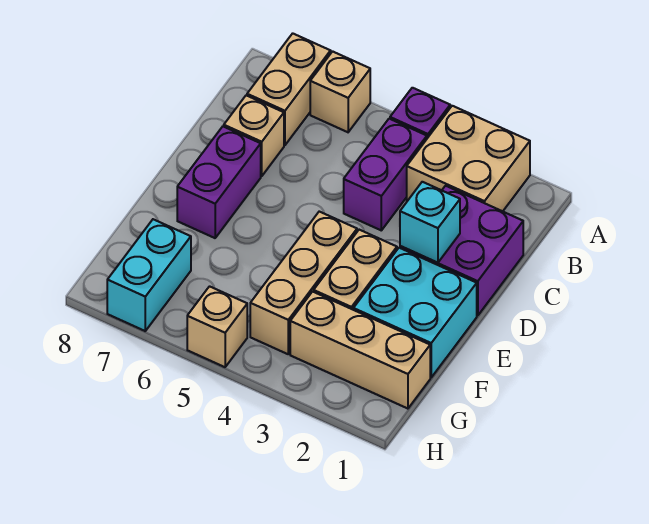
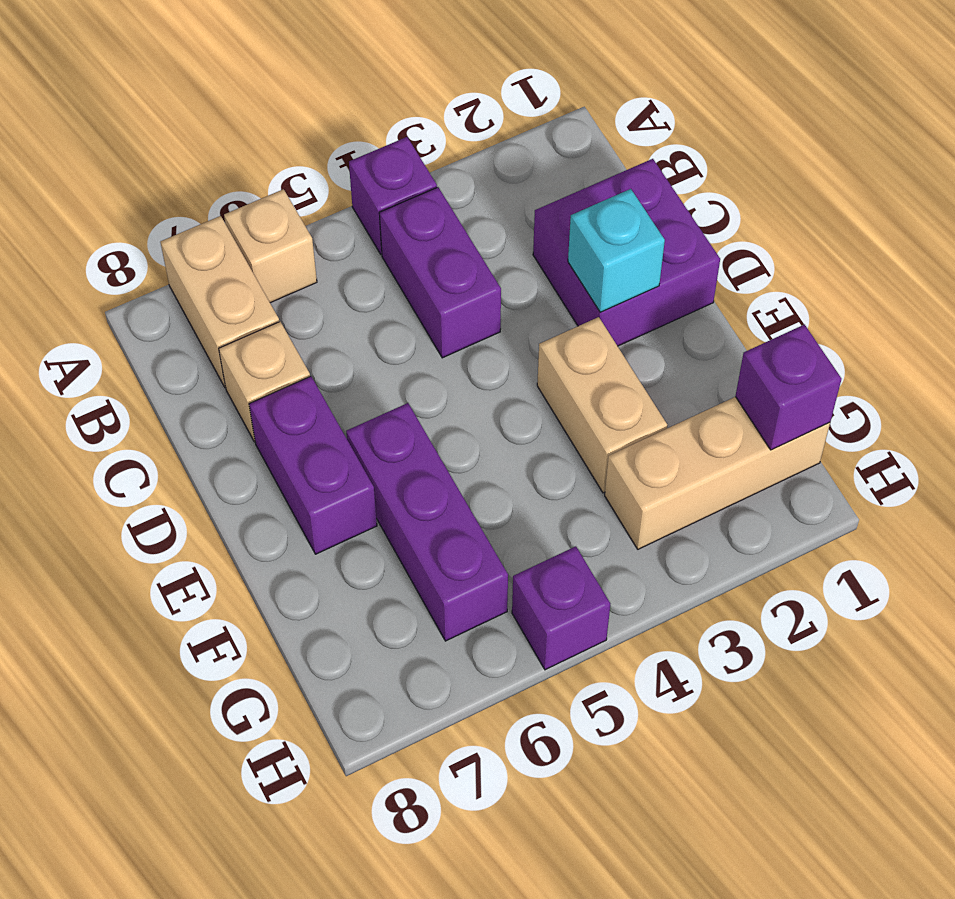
tan brick A2:B3 level 1 -> none
cyan brick E1:F2 level 1 -> none
tan brick E4:G4 level 1 -> none
none -> purple brick E6:G6 level 1
none -> purple brick G1 level 2
cyan brick G7:H7 level 1 -> none
tan brick H5 level 1 -> purple brick H5 level 1

